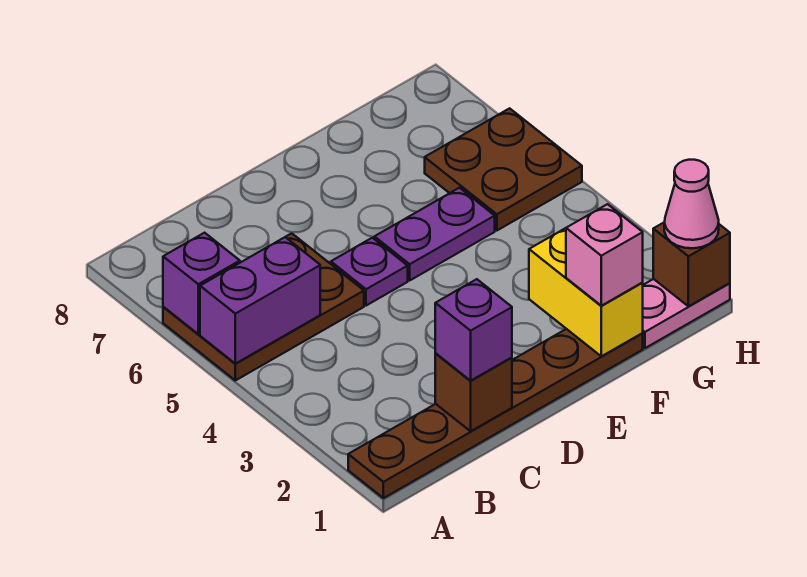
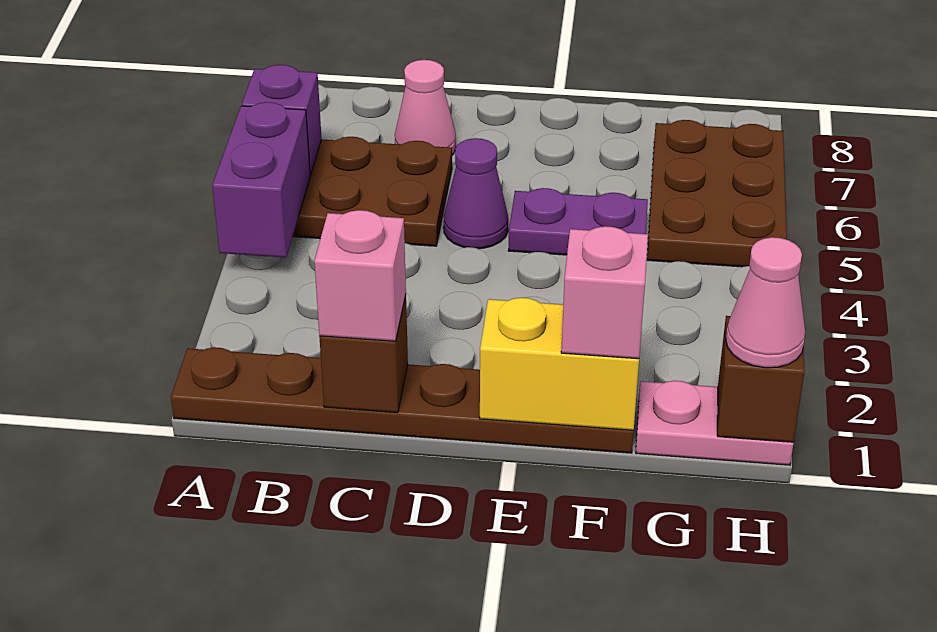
purple brick A5:B5 level 2 -> purple brick A4:A5 level 2
purple brick C1 level 3 -> pink brick C1 level 3
none -> pink cone C7 level 1
purple plate D5 level 1 -> purple cone D5 level 1
yellow brick F1:F2 level 2 -> yellow brick E1:F1 level 2
brown plate G5:H6 level 1 -> brown plate G5:H7 level 1

